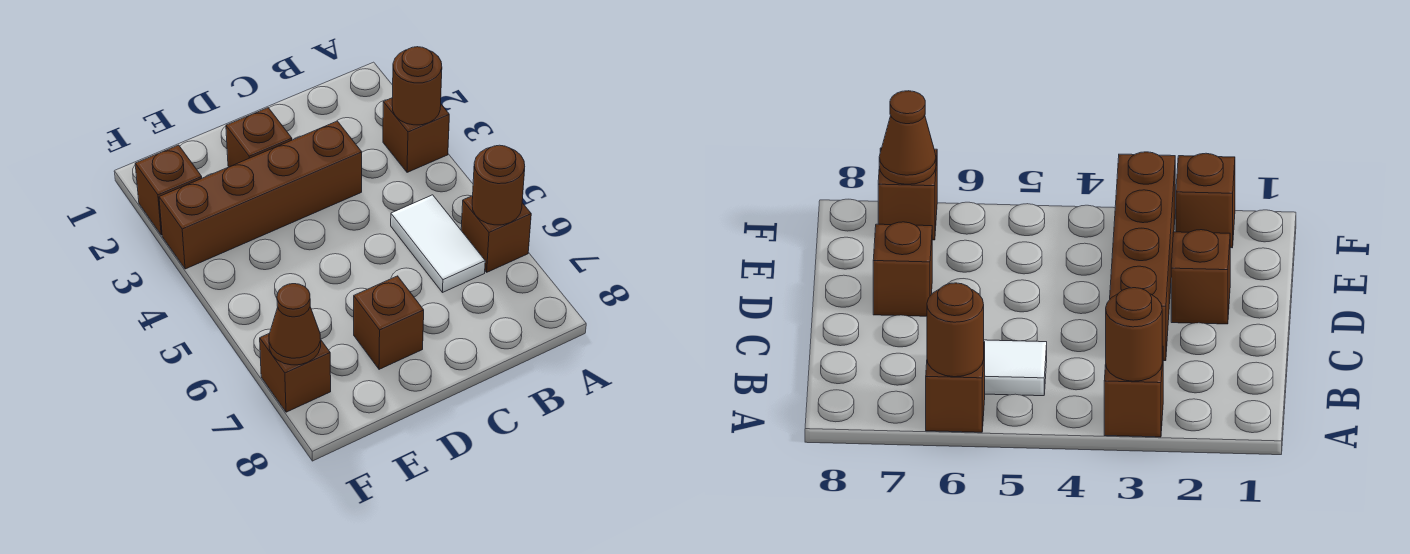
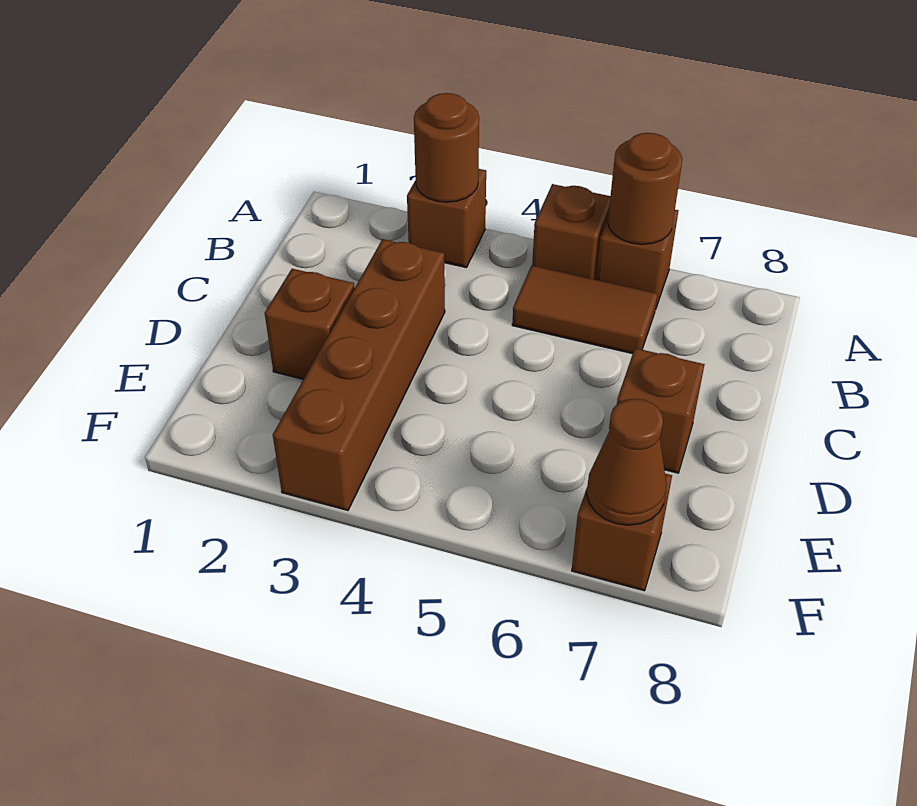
white tile B5:B6 level 1 -> brown tile B5:B6 level 1
brown brick F2 level 1 -> brown brick A5 level 1

